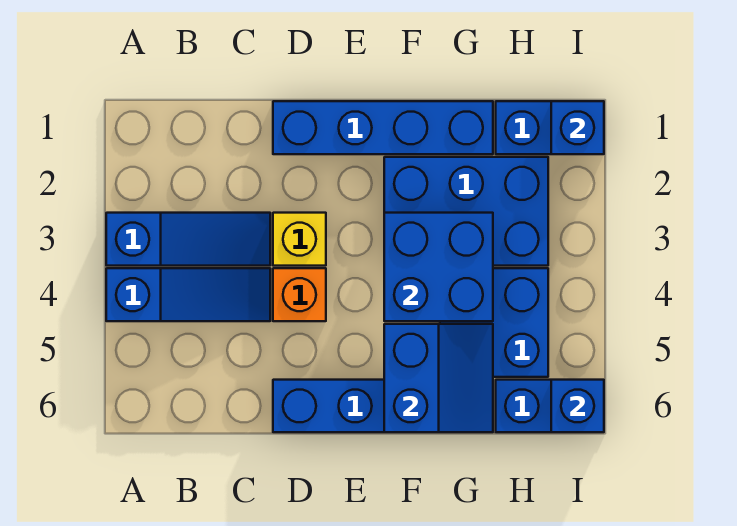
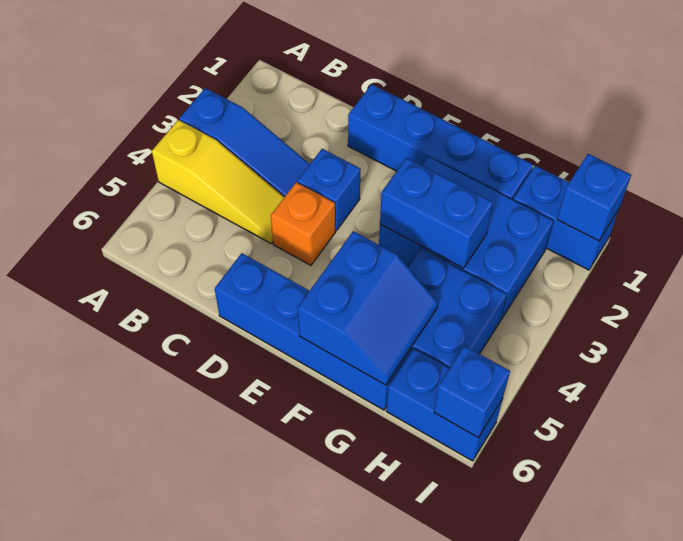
blue slope A4:C4 level 1 top A -> yellow slope A4:C4 level 1 top A
yellow brick D3 level 1 -> blue brick D3 level 1
blue brick F3:G4 level 2 -> blue brick F3:G3 level 2

